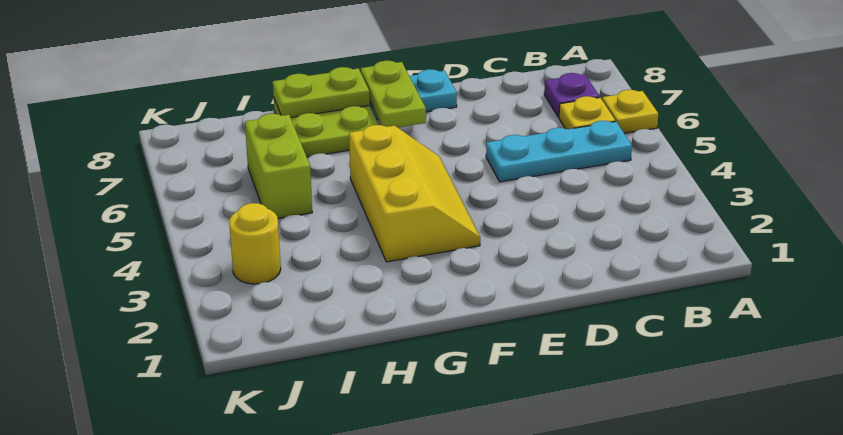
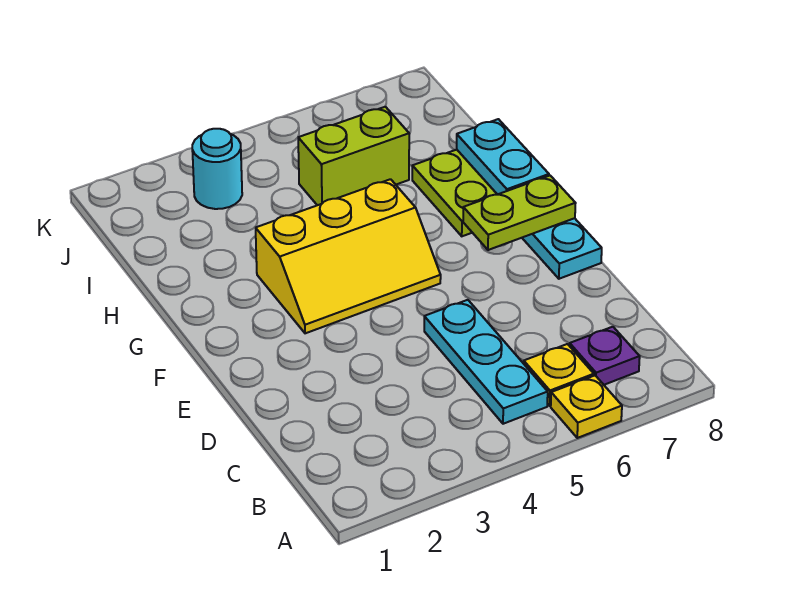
lime plate G8:H8 level 2 -> cyan plate G8:H8 level 2
yellow round brick J3 level 1 -> cyan round brick J3 level 1

